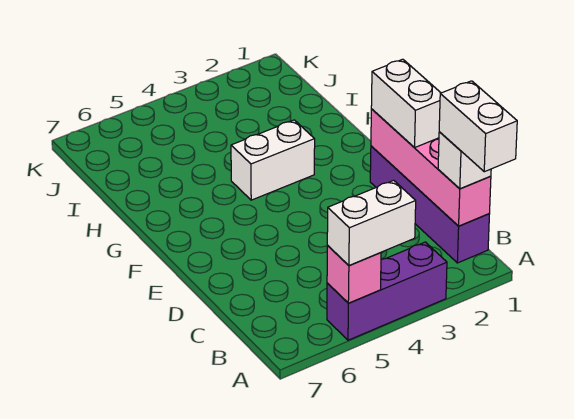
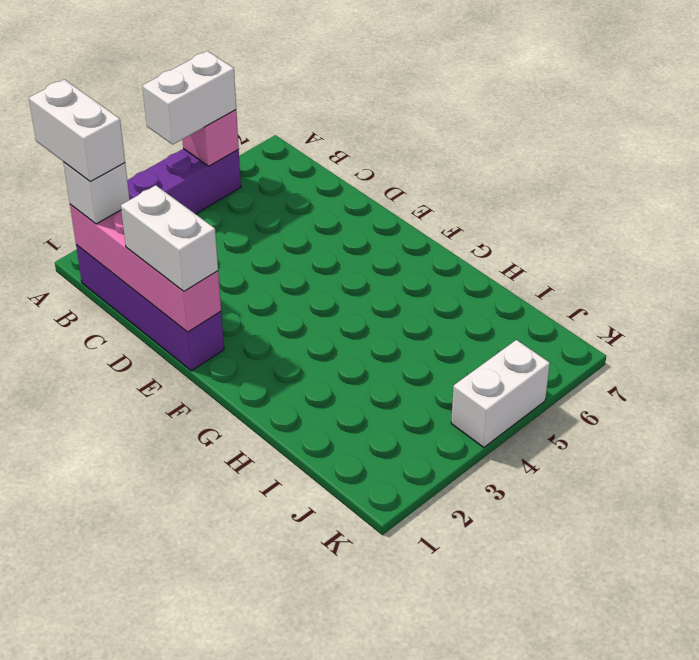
white brick G3:G4 level 1 -> white brick K4:K5 level 1

